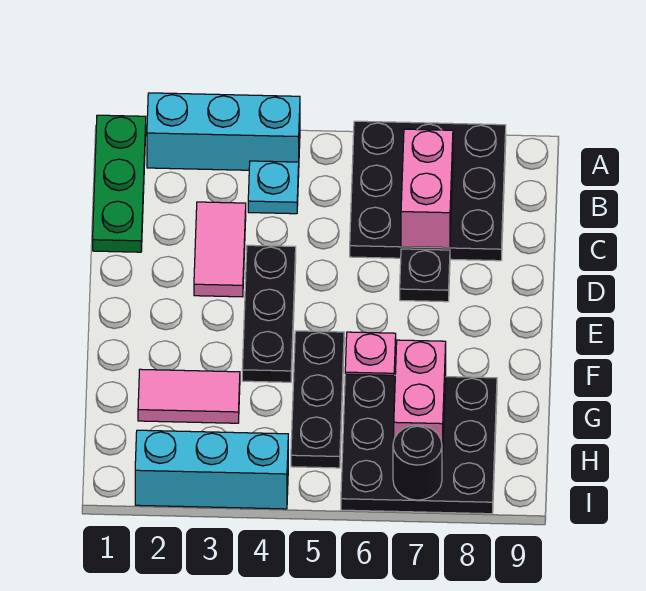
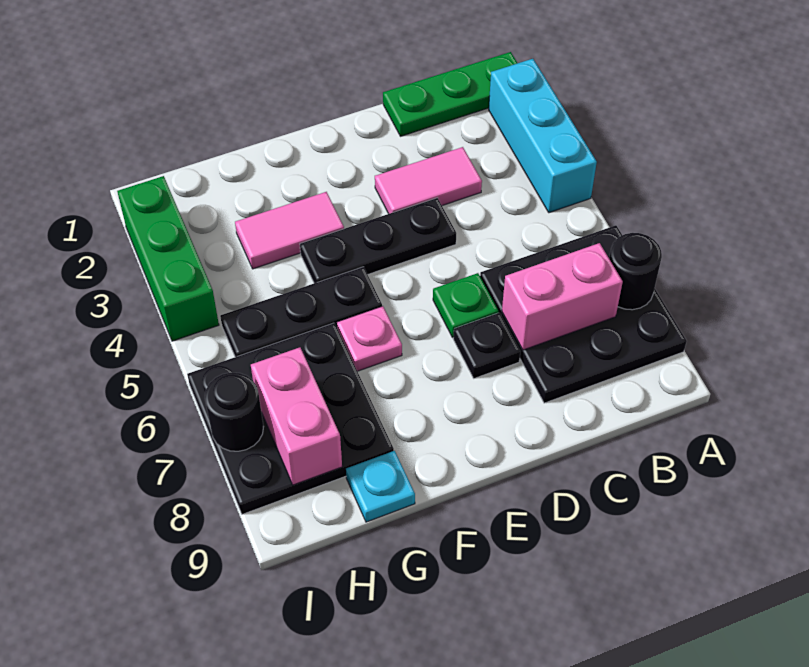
none -> black round brick A7 level 2
cyan plate B4 level 1 -> cyan plate G9 level 1
none -> green plate D6 level 1
pink tile G2:G3 level 1 -> pink tile F3:G3 level 1
pink brick G7:H7 level 2 -> pink brick H7:H8 level 2
cyan brick I2:I4 level 1 -> green brick I2:I4 level 1

